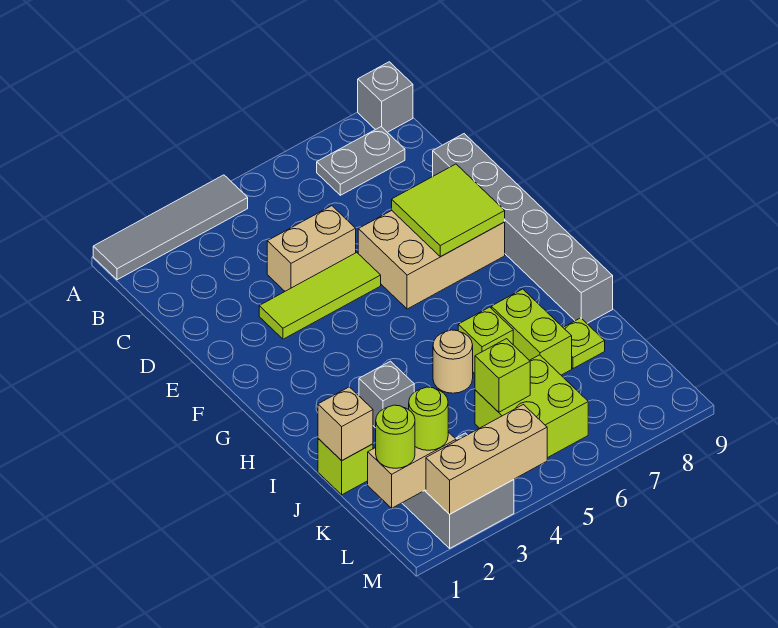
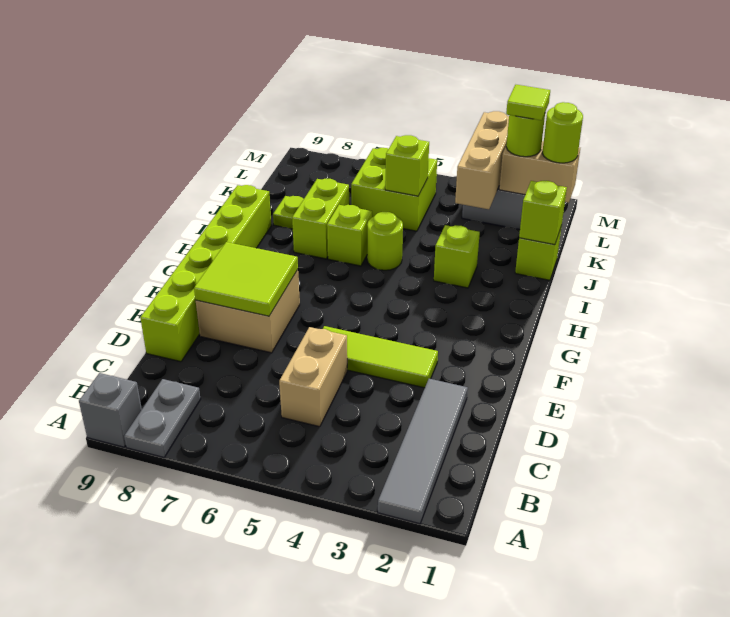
grey tile A1:A4 level 1 -> grey tile A2:D2 level 1
grey plate B7:B8 level 1 -> grey plate A8:B8 level 1
tan brick D4:D5 level 1 -> tan brick C5:D5 level 1
grey brick D9:I9 level 1 -> lime brick D9:I9 level 1
tan brick E6:F8 level 1 -> tan brick E7:F8 level 1
grey brick I3 level 1 -> lime brick I3 level 1
tan round brick I5 level 1 -> lime round brick I5 level 1
tan brick J1 level 2 -> lime brick J1 level 2
none -> lime tile L2 level 4
tan brick M2:M4 level 2 -> tan brick K3:M3 level 2

